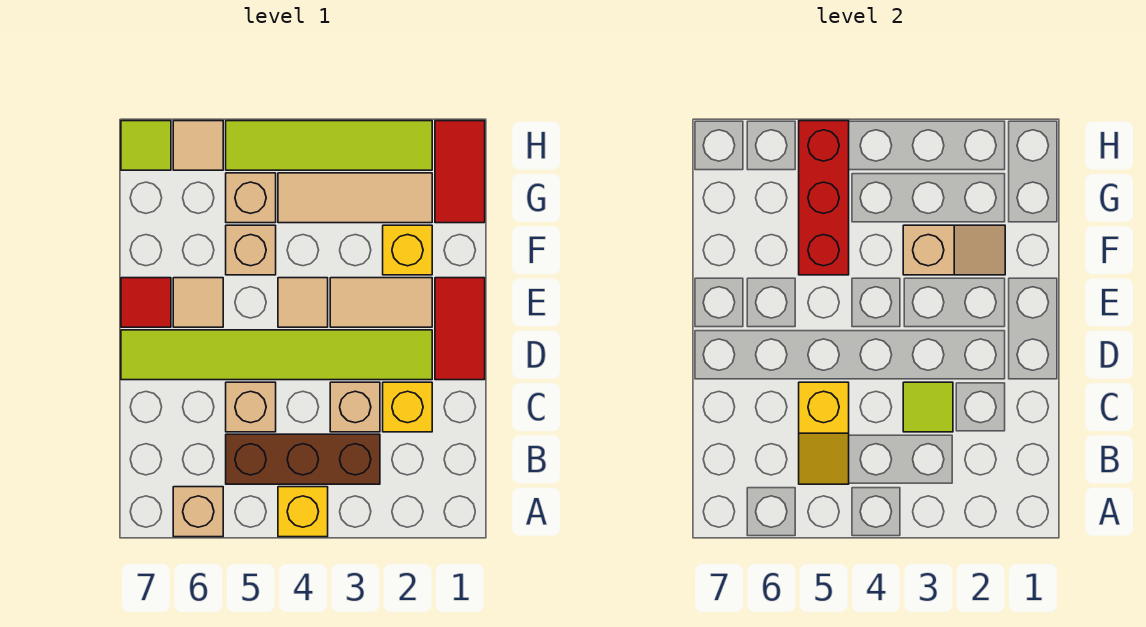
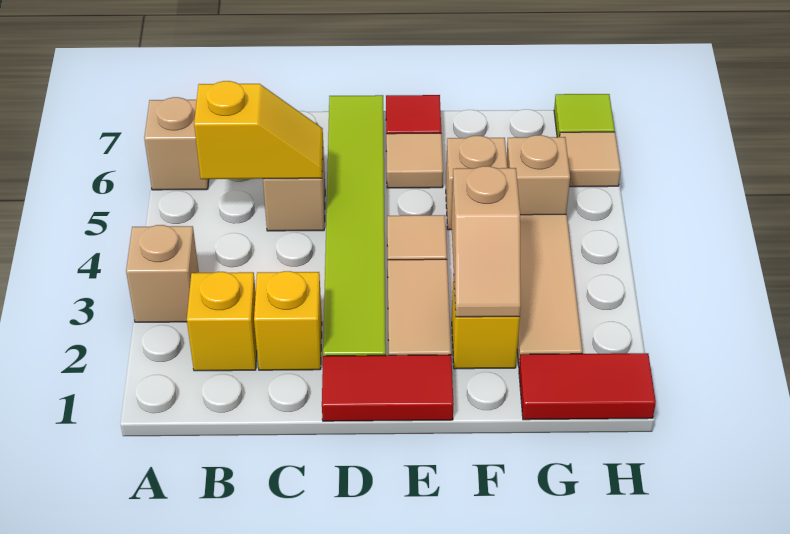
yellow brick A4 level 1 -> yellow brick B2 level 1
brown brick B3:B5 level 1 -> none
yellow slope B5:C5 level 2 top C -> yellow slope B5:C5 level 2 top B
tan brick C3 level 1 -> tan brick A3 level 1
lime tile C3 level 2 -> none
red brick F5:H5 level 2 -> none
lime tile H2:H5 level 1 -> none

